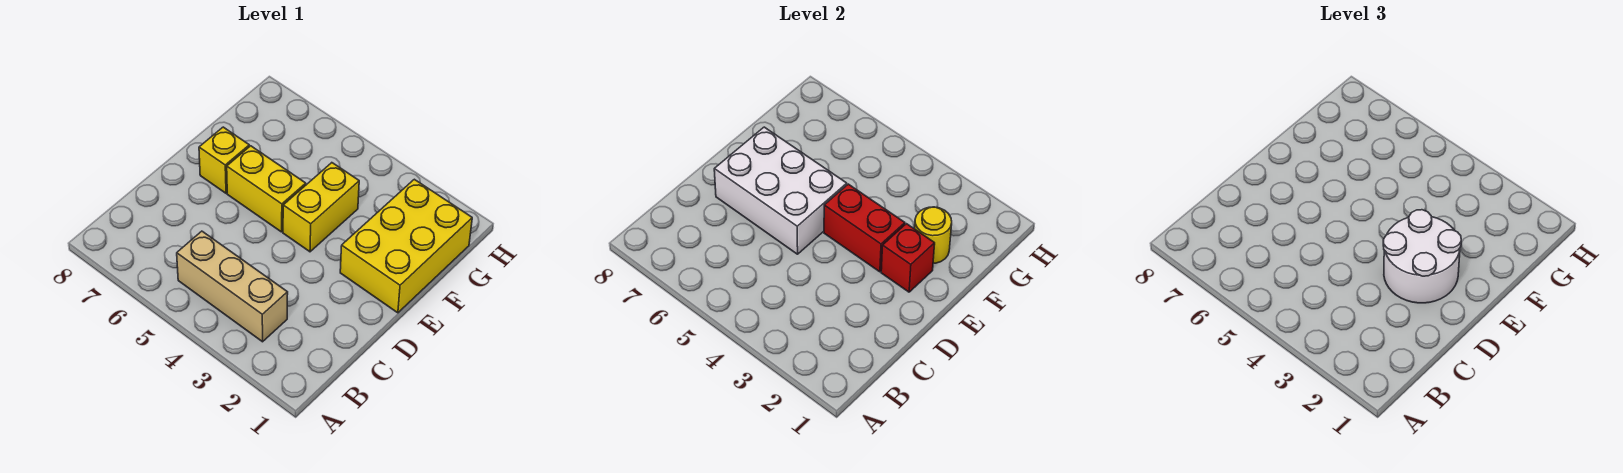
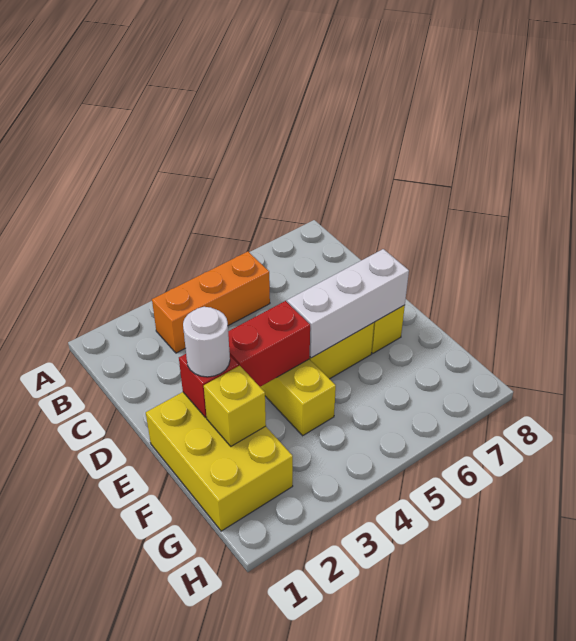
tan brick B3:B5 level 1 -> orange brick B3:B5 level 1
white round brick D2:E3 level 3 -> white round brick E2 level 3
white brick D5:E7 level 2 -> white brick E5:E7 level 2
yellow round brick F2 level 2 -> yellow brick F2 level 2

